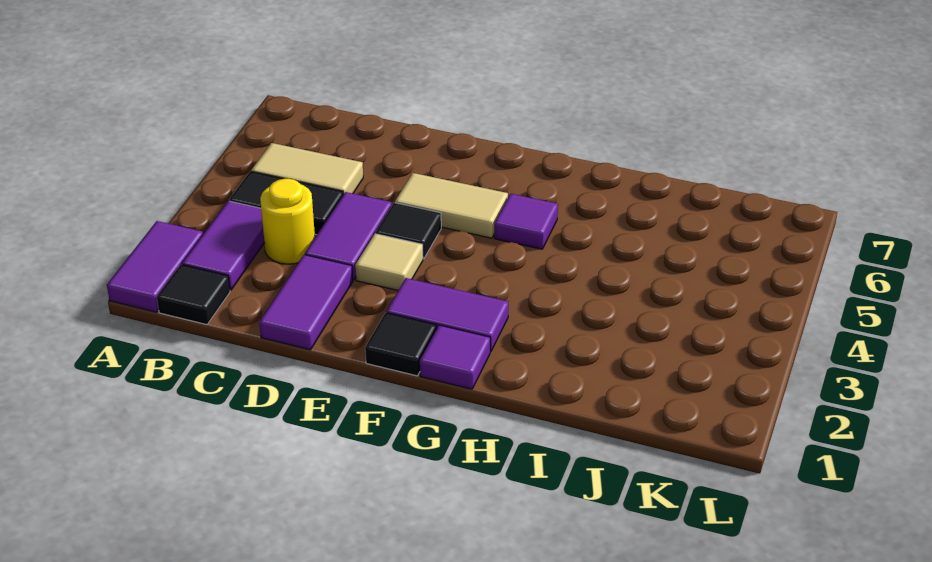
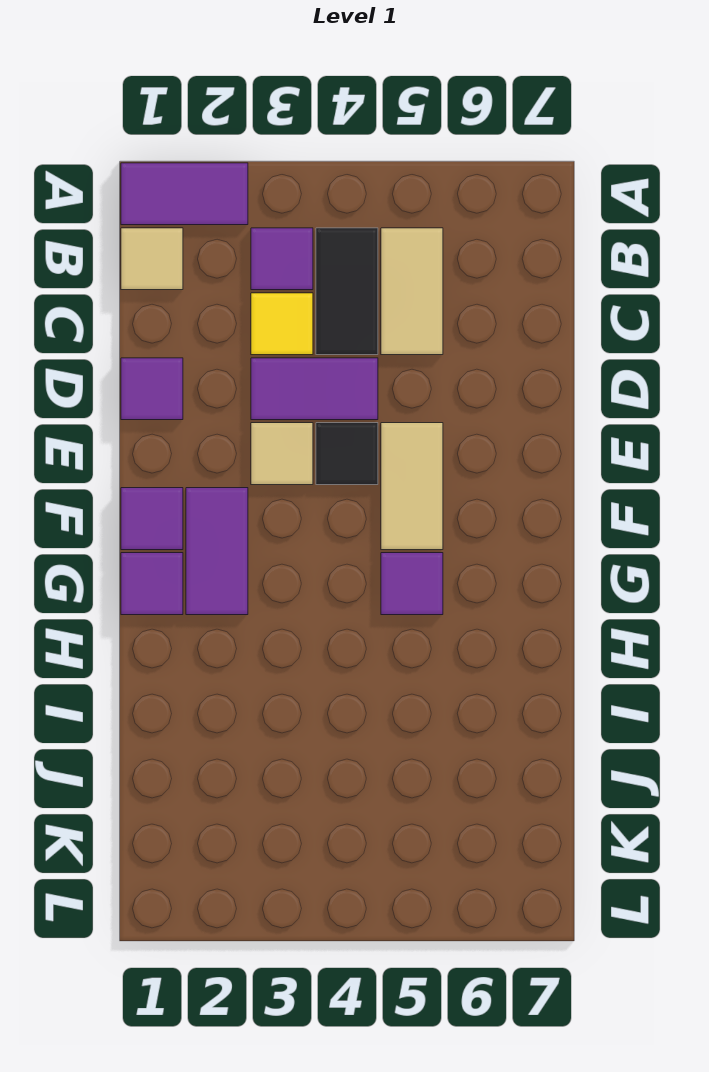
black tile B1 level 1 -> tan tile B1 level 1
purple tile B2:B3 level 1 -> purple tile B3 level 1
yellow round brick C3 level 1 -> yellow tile C3 level 1
purple tile D1:D2 level 1 -> purple tile D1 level 1
black tile F1 level 1 -> purple tile F1 level 1

